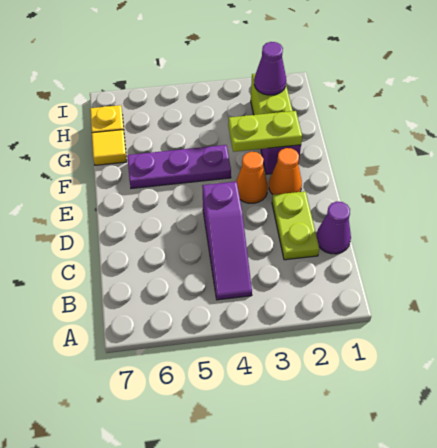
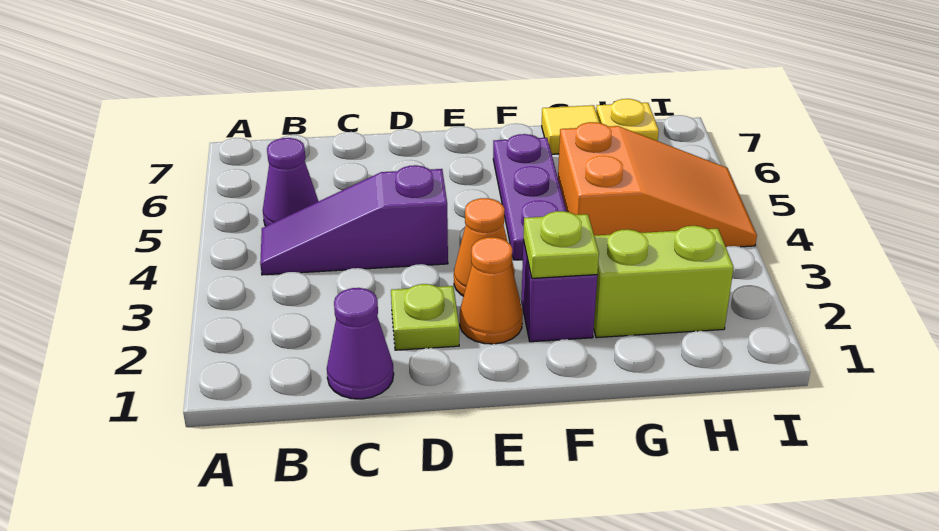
lime plate C2:D2 level 1 -> lime plate D2 level 1
lime plate F2:F3 level 2 -> lime plate F2 level 2
none -> orange slope G4:I5 level 1 top G
purple cone H2 level 2 -> purple cone B5 level 1

